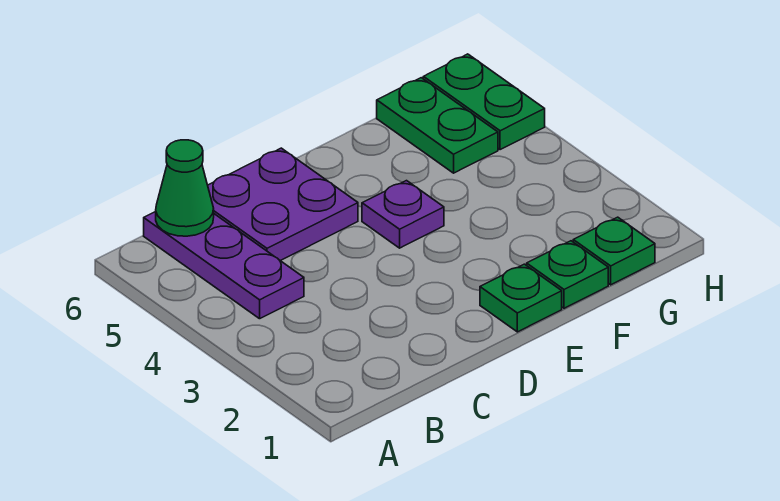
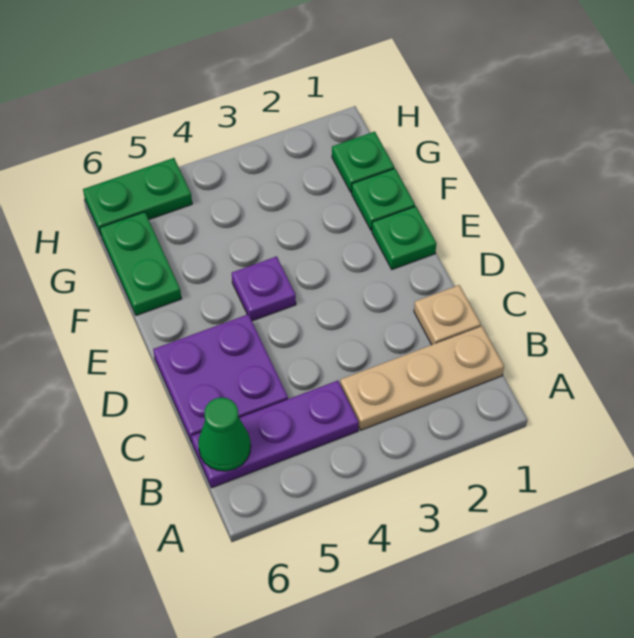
none -> tan plate B1:B3 level 1
none -> tan plate C1 level 1
green plate G5:G6 level 1 -> green plate F6:G6 level 1

